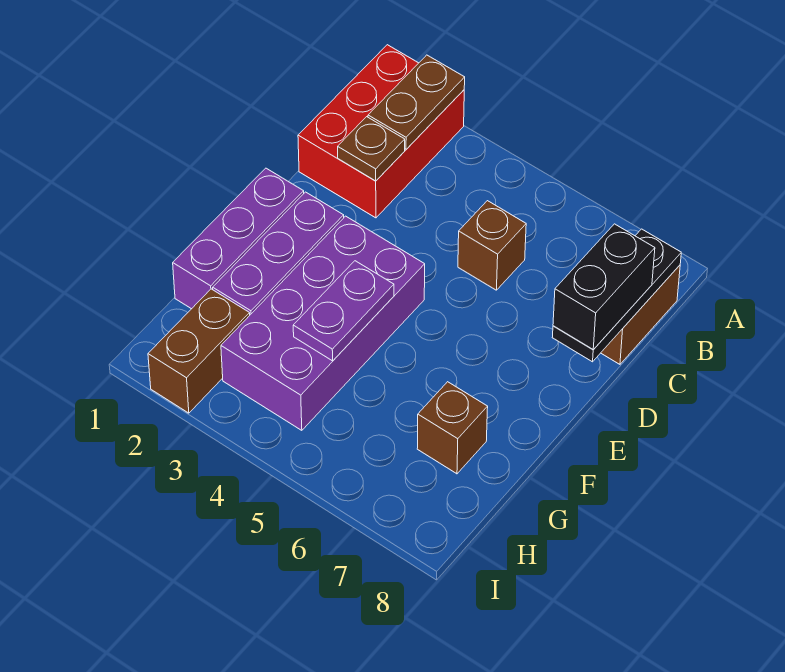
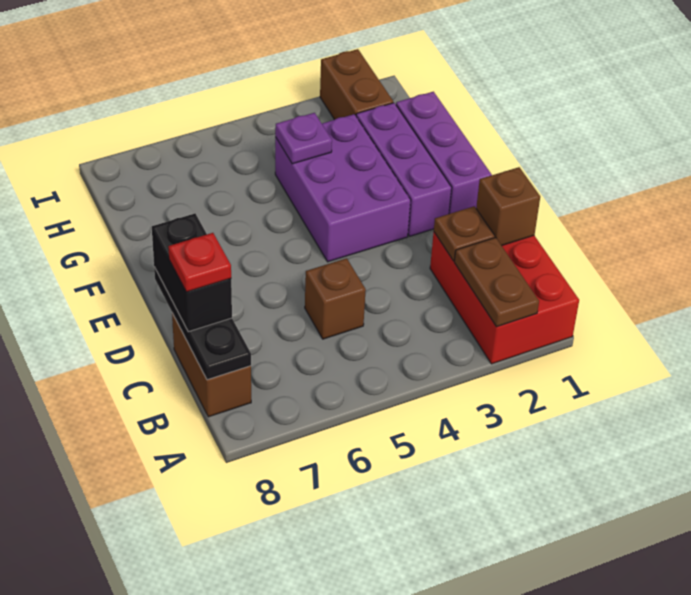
none -> red plate C8 level 4
purple brick E3:H4 level 1 -> purple brick E3:G4 level 1
purple plate F4:G4 level 2 -> purple plate G4 level 2
brown brick G7 level 1 -> brown brick C1 level 2

